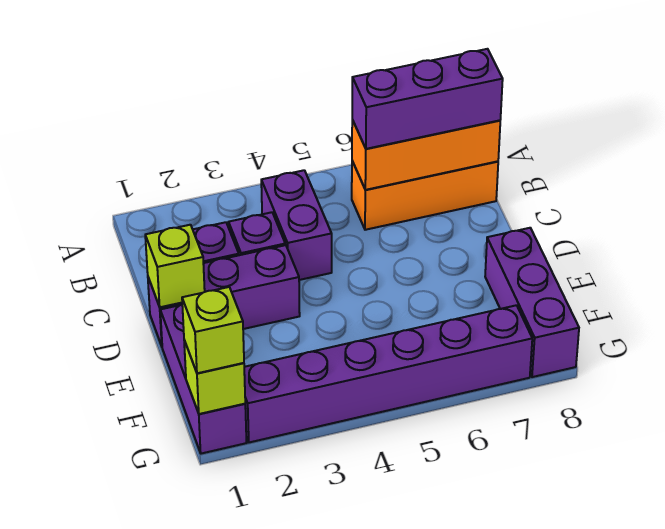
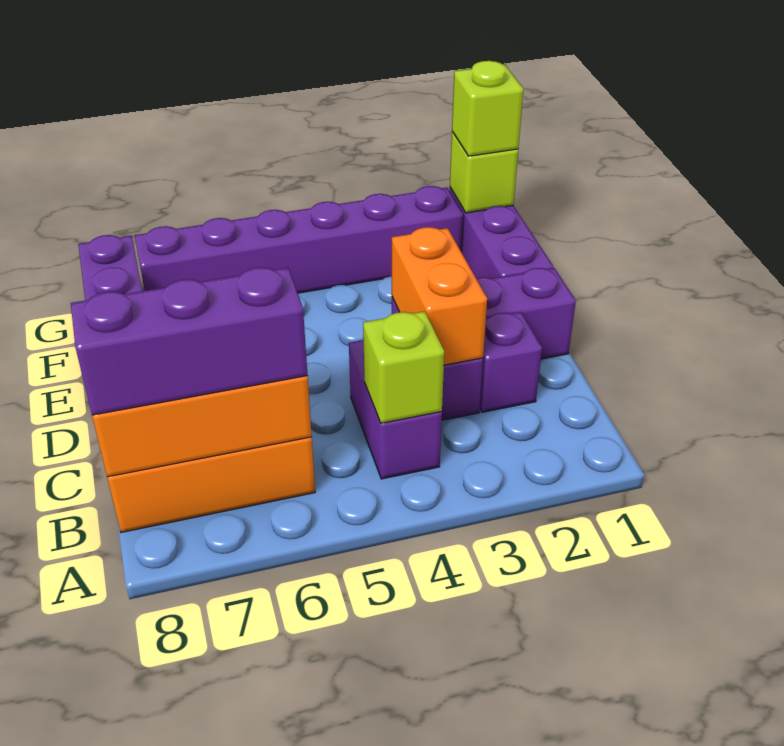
none -> orange brick C3:D3 level 2
lime brick D1 level 2 -> lime brick B4 level 2

